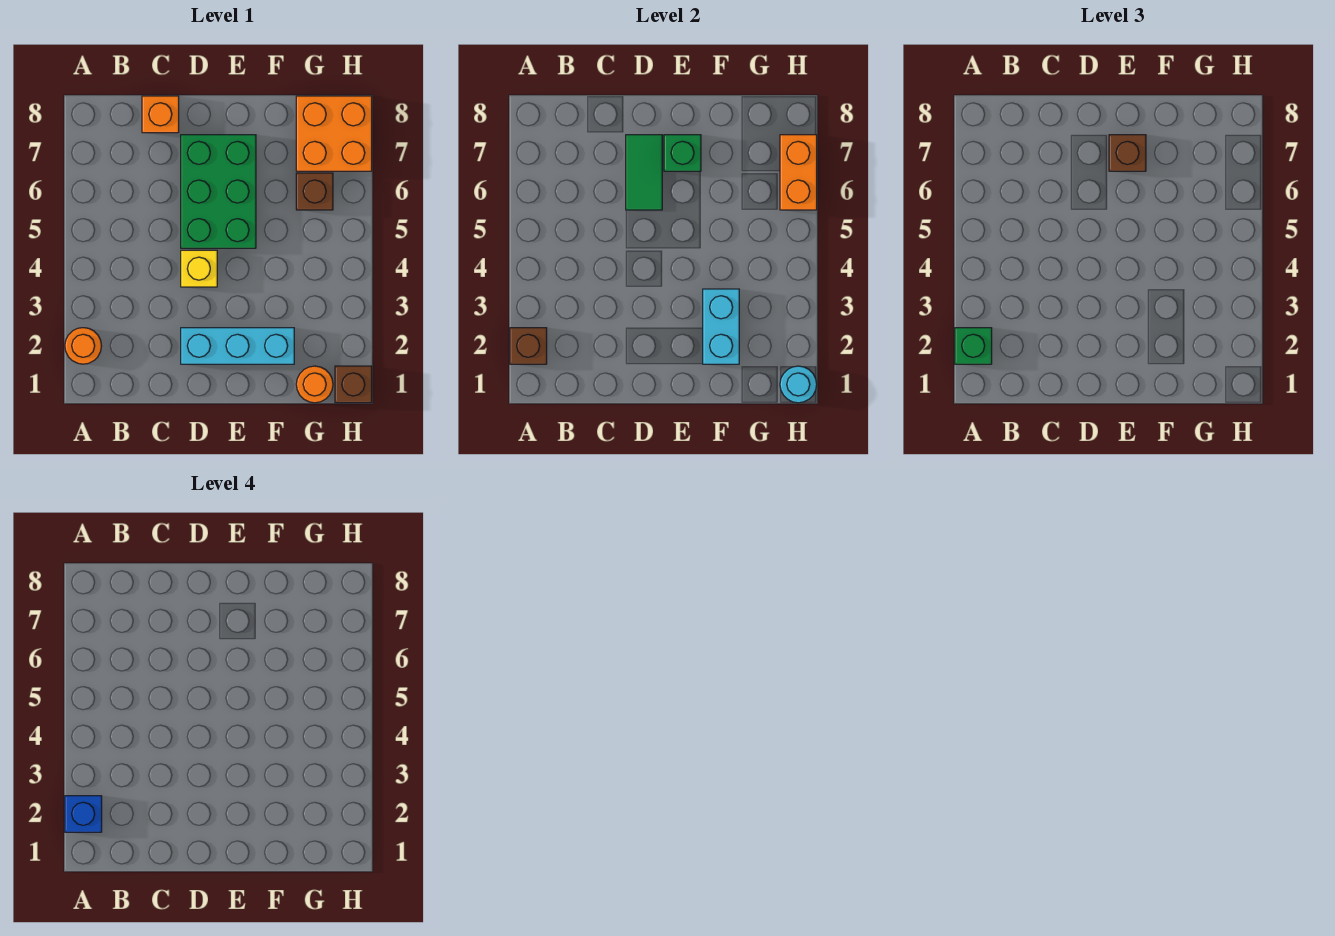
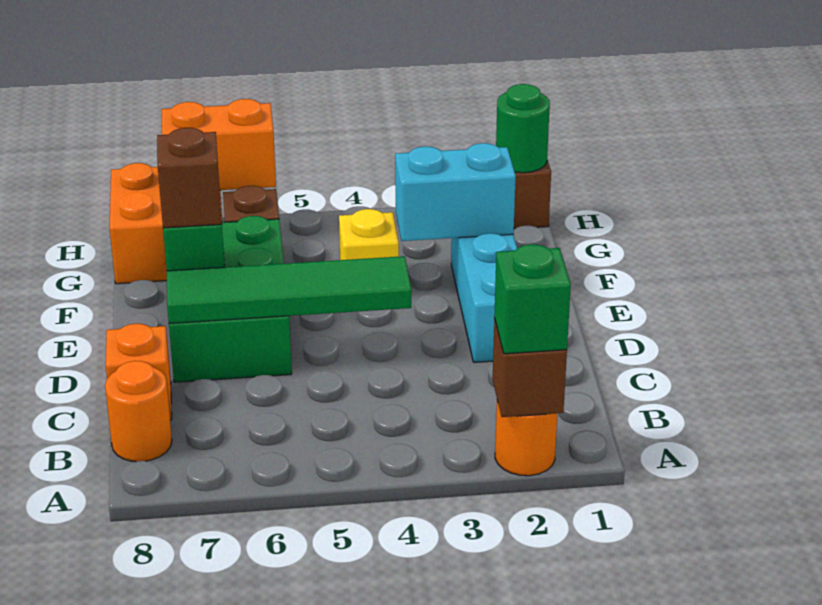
blue brick A2 level 4 -> none
yellow brick D4 level 1 -> yellow brick F4 level 1
green brick D5:E7 level 1 -> green brick D6:F7 level 1
green tile D6:D7 level 2 -> green tile D4:D7 level 2
orange round brick G1 level 1 -> orange round brick B8 level 1
cyan round brick H1 level 2 -> green round brick H1 level 2

